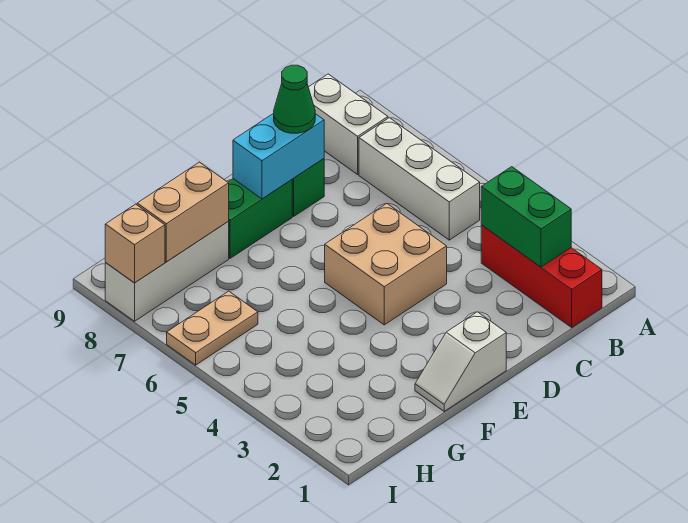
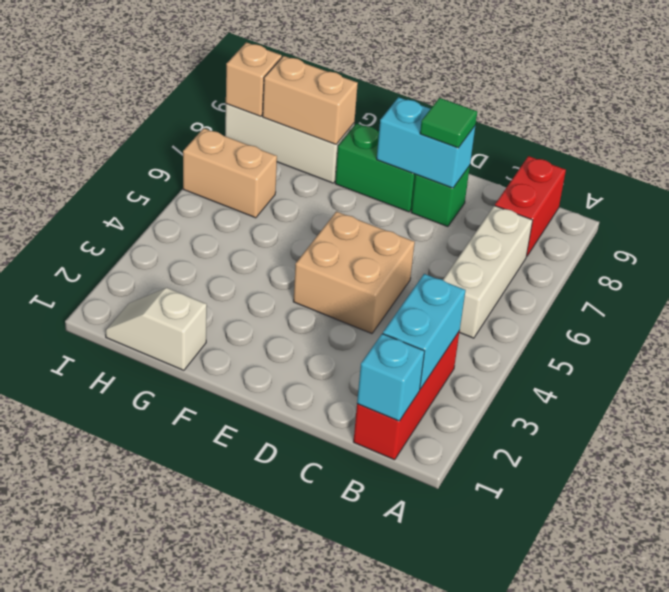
none -> cyan brick B1 level 2
green brick B2:B3 level 2 -> cyan brick B2:B3 level 2
white brick B8:B9 level 1 -> red brick B8:B9 level 1
green cone D8 level 3 -> green tile D8 level 3
white slope E1:F1 level 1 top E -> white slope G1:H1 level 1 top G
tan plate H6:I6 level 1 -> tan brick H6:I6 level 1

